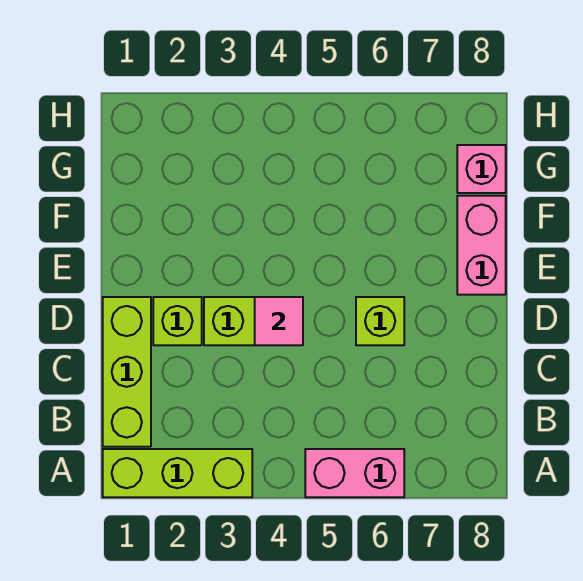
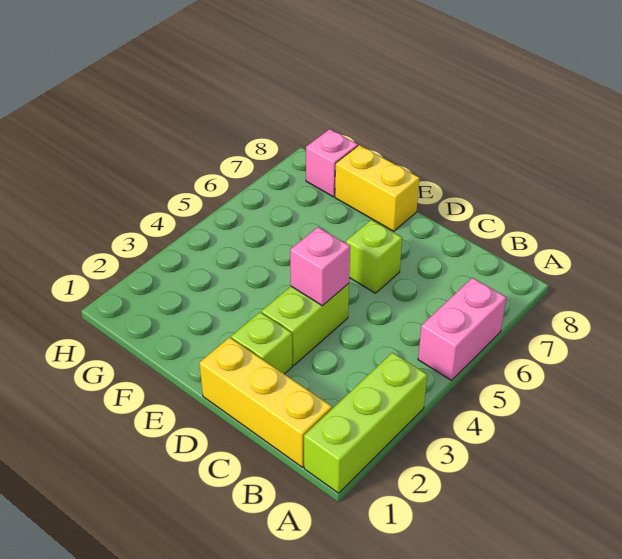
lime brick B1:D1 level 1 -> yellow brick B1:D1 level 1
pink tile D4 level 2 -> pink brick D4 level 2
pink brick E8:F8 level 1 -> yellow brick E8:F8 level 1

